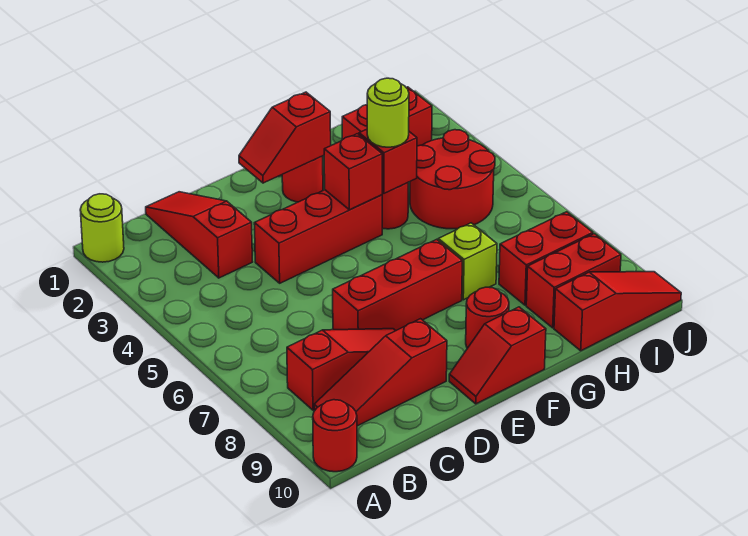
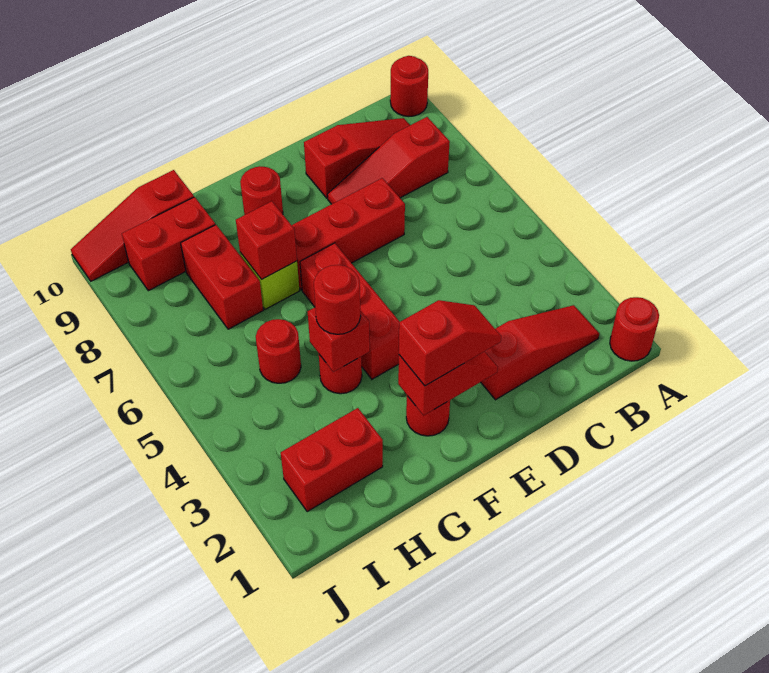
lime round brick A1 level 1 -> red round brick A1 level 1
red slope C1:C3 level 1 top 3 -> red slope B2:D2 level 1 top D
red brick D4:F4 level 1 -> red brick F4:F6 level 1
red slope E10:F10 level 1 top F -> red slope E2:F2 level 3 top F
red brick F4 level 2 -> red brick G7 level 2
lime round brick G4 level 3 -> red round brick G4 level 3
red round brick H4:I5 level 1 -> red round brick H5 level 1
red brick H8:I8 level 1 -> red brick H7:H8 level 1

